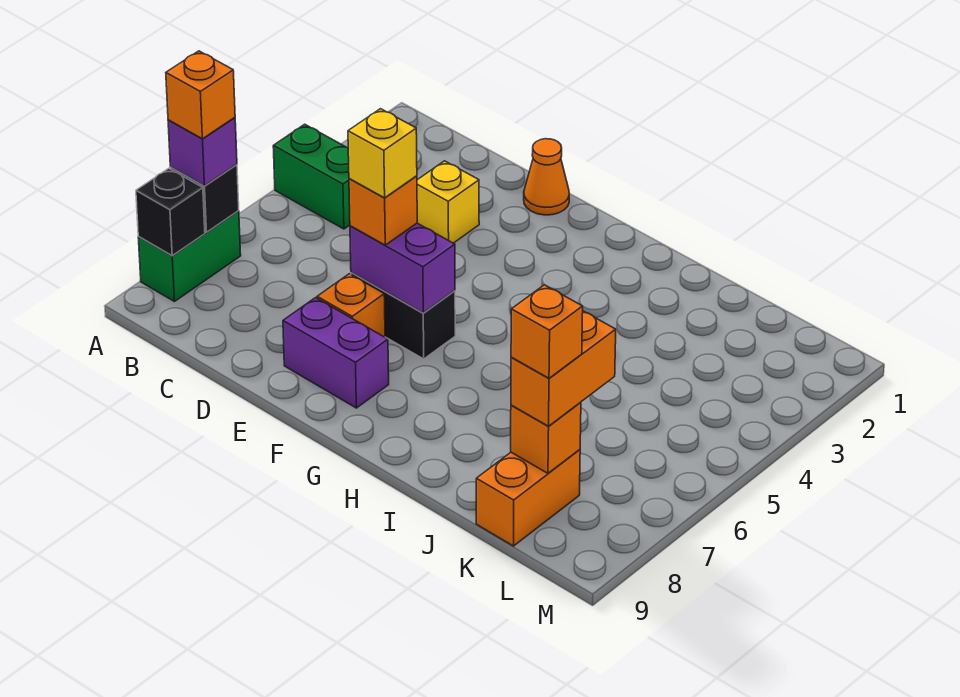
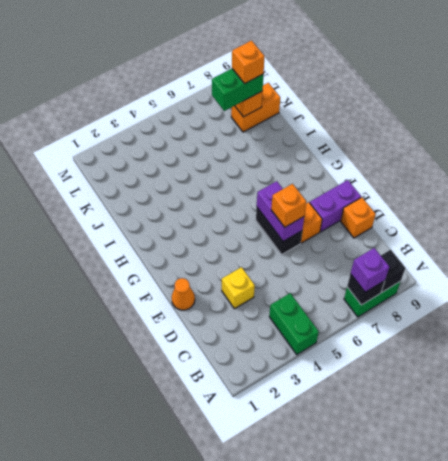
orange brick A7 level 4 -> orange brick D9 level 1
yellow brick E6 level 4 -> none
purple brick E8:F8 level 1 -> purple brick E8:E9 level 1
orange brick K7:K8 level 3 -> green brick K7:K8 level 3

